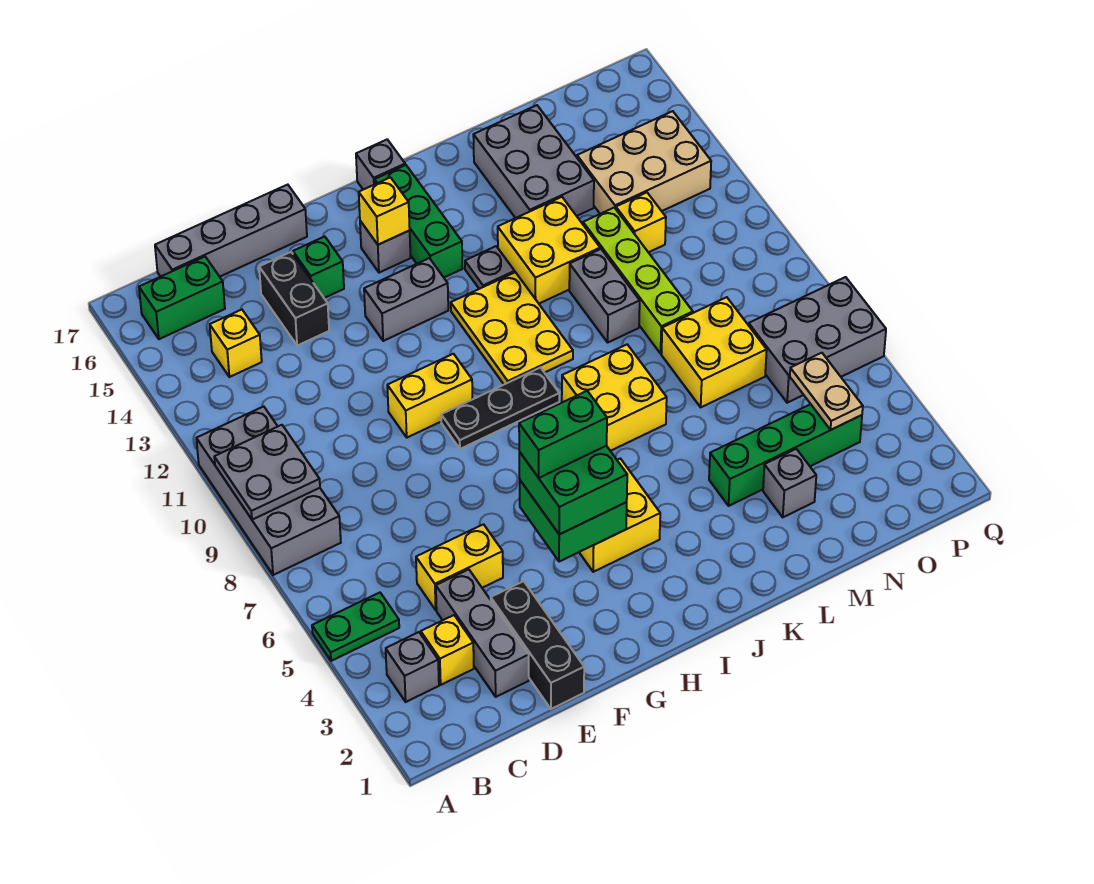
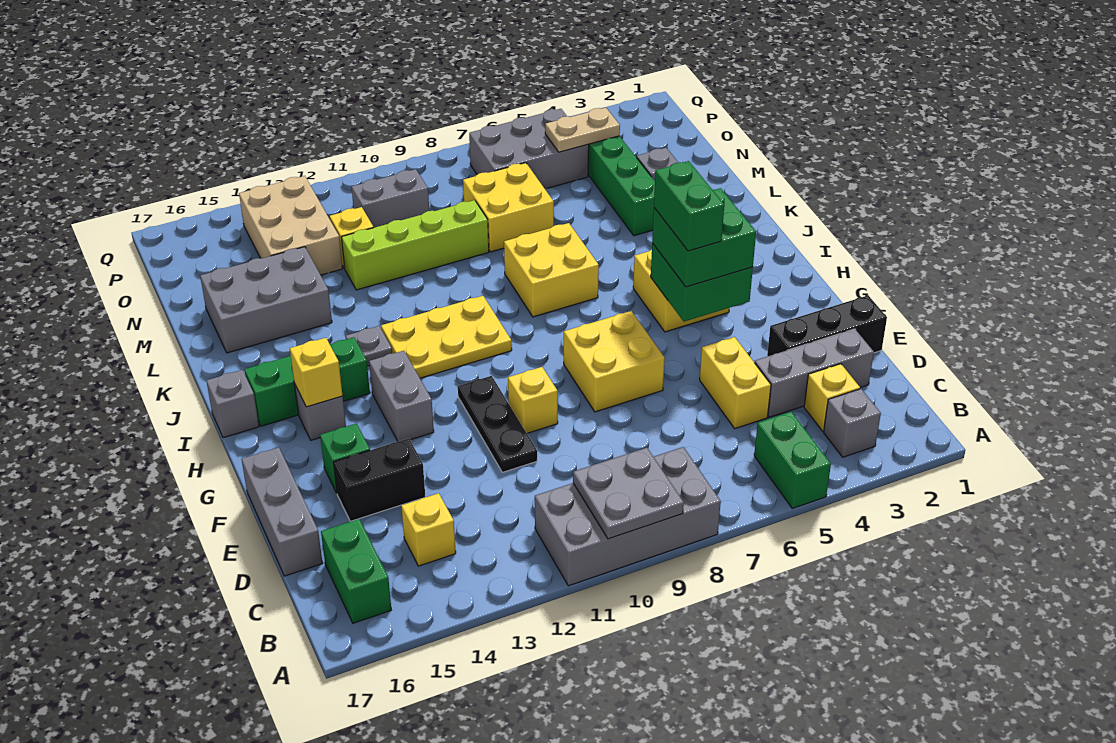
green plate A5:B5 level 1 -> green brick A5:B5 level 1
grey brick C17:F17 level 1 -> grey brick D17:F17 level 1
yellow brick F10:G10 level 1 -> yellow brick F10 level 1
black plate G9:I9 level 1 -> black plate E11:G11 level 1
yellow brick K12:L13 level 1 -> yellow brick F7:G8 level 1
grey brick L10:L11 level 1 -> grey brick O10:O11 level 1
grey brick O6:Q7 level 1 -> grey brick O5:P7 level 1

